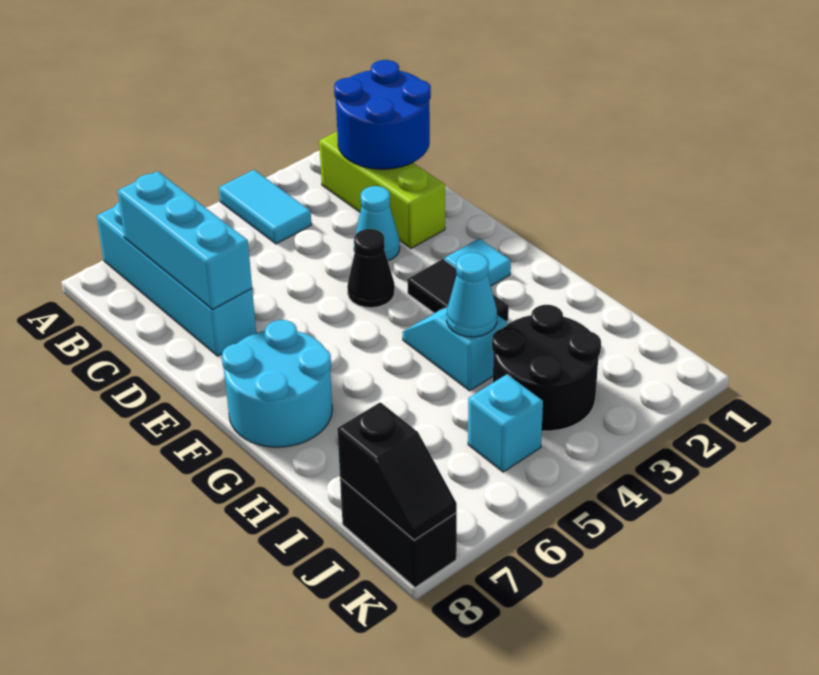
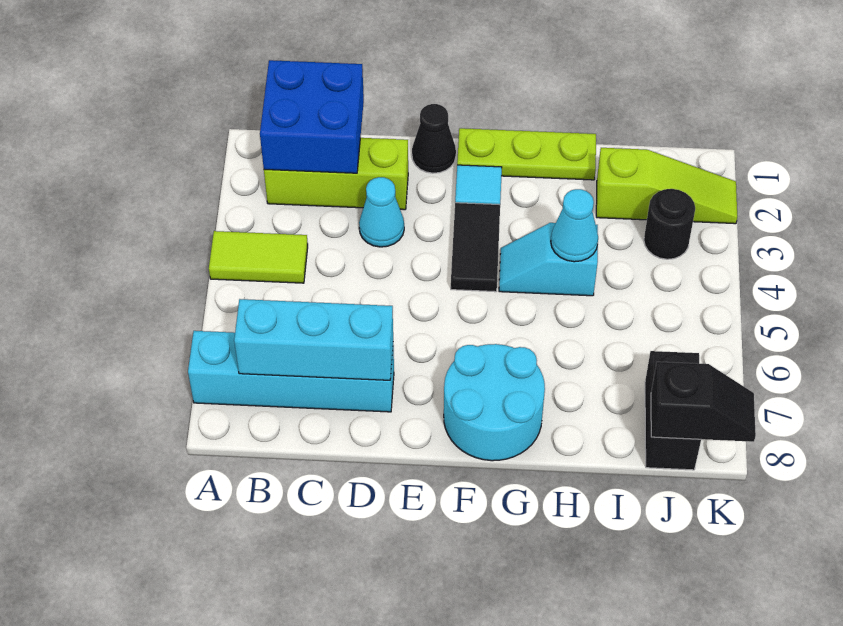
cyan tile A4:B4 level 1 -> lime tile A4:B4 level 1
blue round brick B1:C2 level 2 -> blue brick B1:C2 level 2
black cone E4 level 1 -> black cone E1 level 1
none -> lime plate F1:H1 level 1
black tile F3:G3 level 1 -> black tile F3:F4 level 1
none -> lime slope I2:K2 level 1 top I
black round brick I3:J4 level 1 -> black round brick J3 level 1
cyan brick J5 level 1 -> none
black brick J8:K8 level 1 -> black brick J7:J8 level 1

